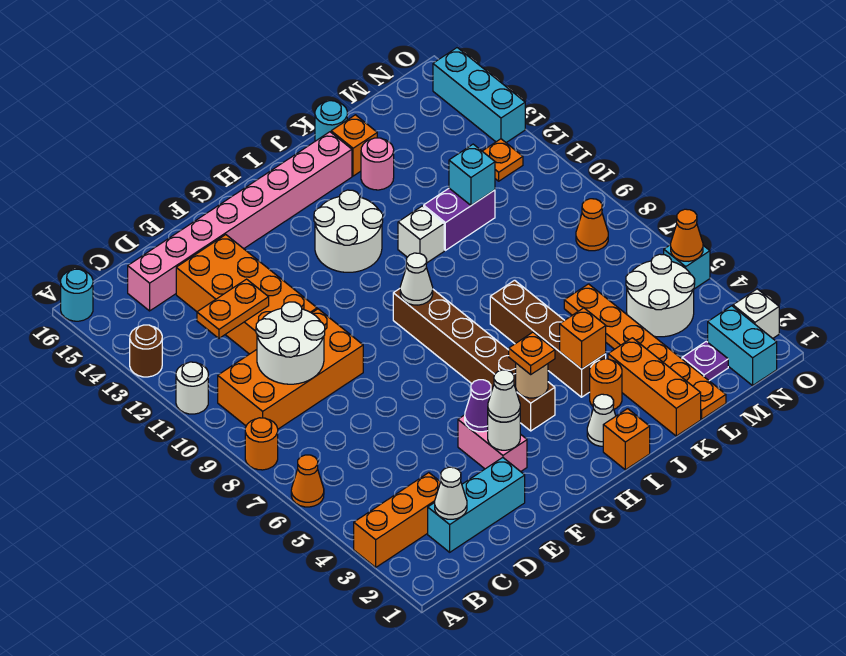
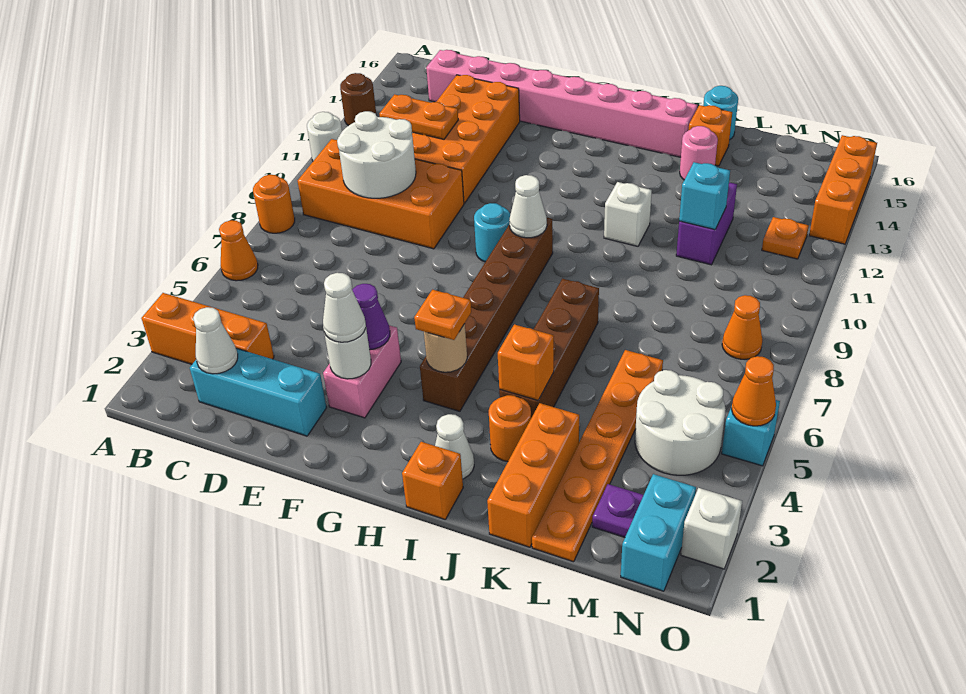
cyan round brick A16 level 1 -> cyan round brick G9 level 1
white round brick H12:I13 level 1 -> none
purple brick K11:L11 level 1 -> purple brick L11:L12 level 1
cyan brick O13:O15 level 1 -> orange brick O13:O15 level 1

